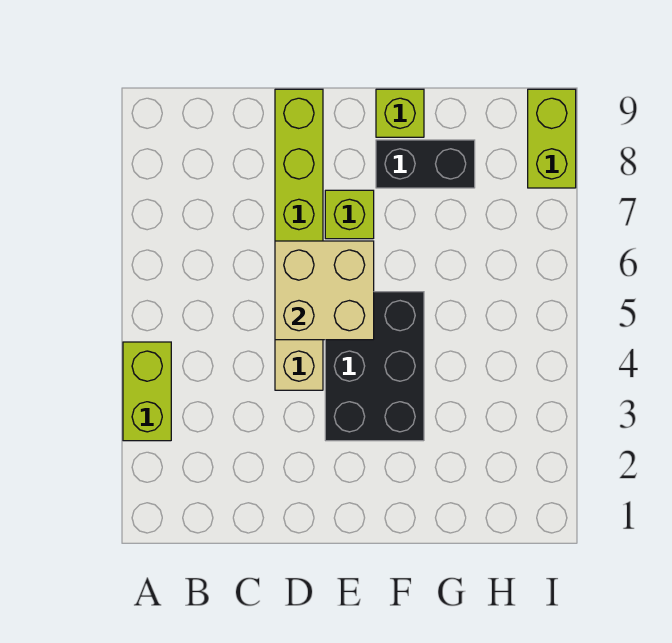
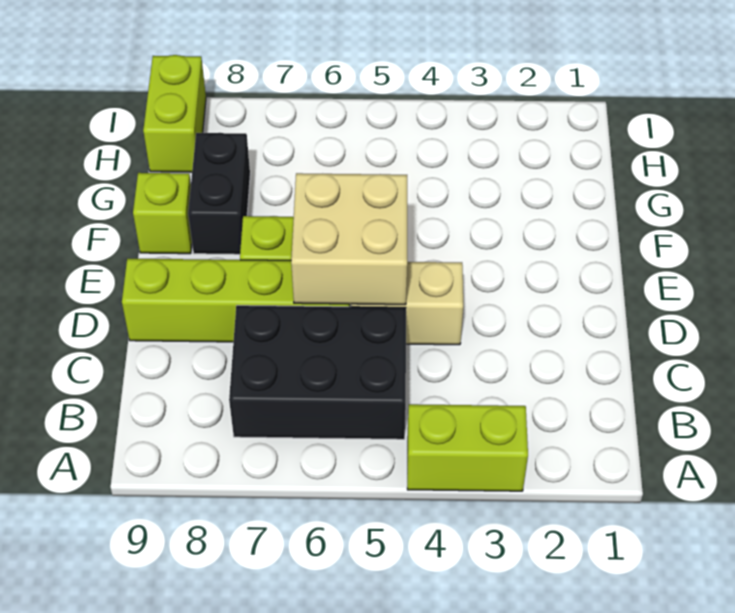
black brick E3:F5 level 1 -> black brick B5:C7 level 1
lime brick I8:I9 level 1 -> lime brick H9:I9 level 1

